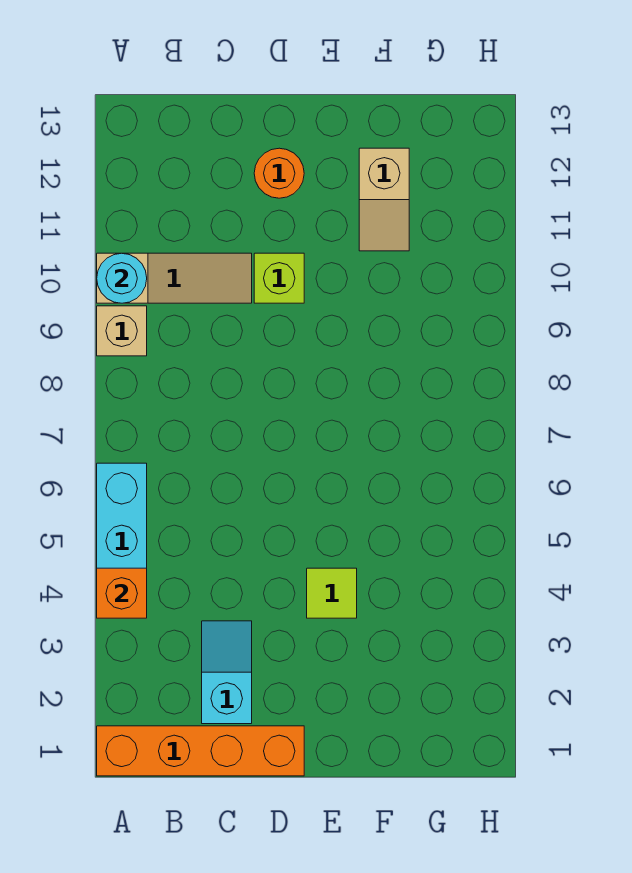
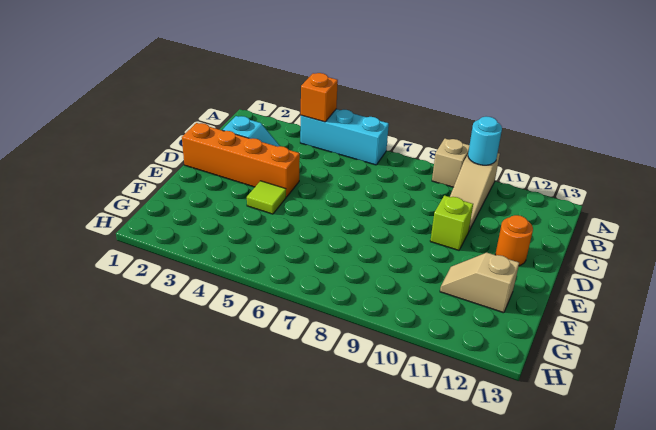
orange brick A1:D1 level 1 -> orange brick D1:D4 level 1

